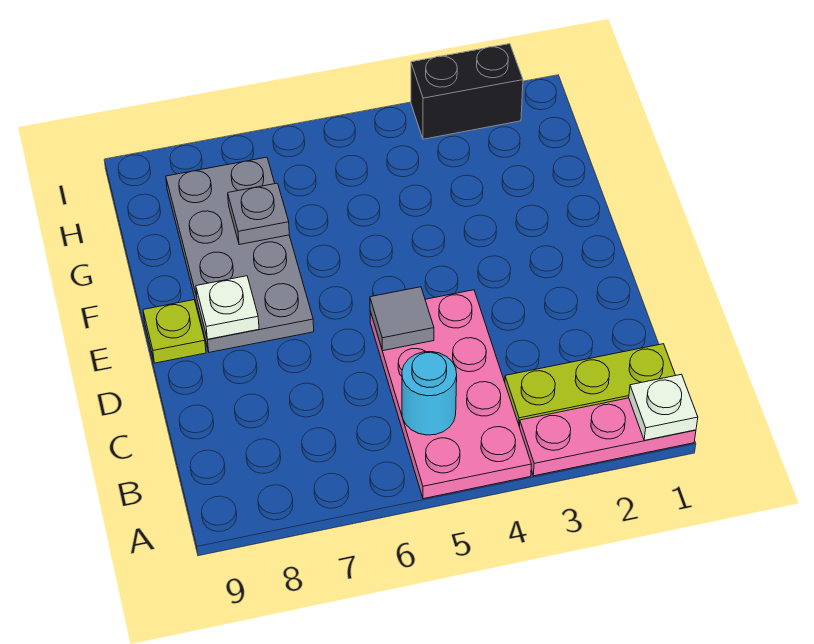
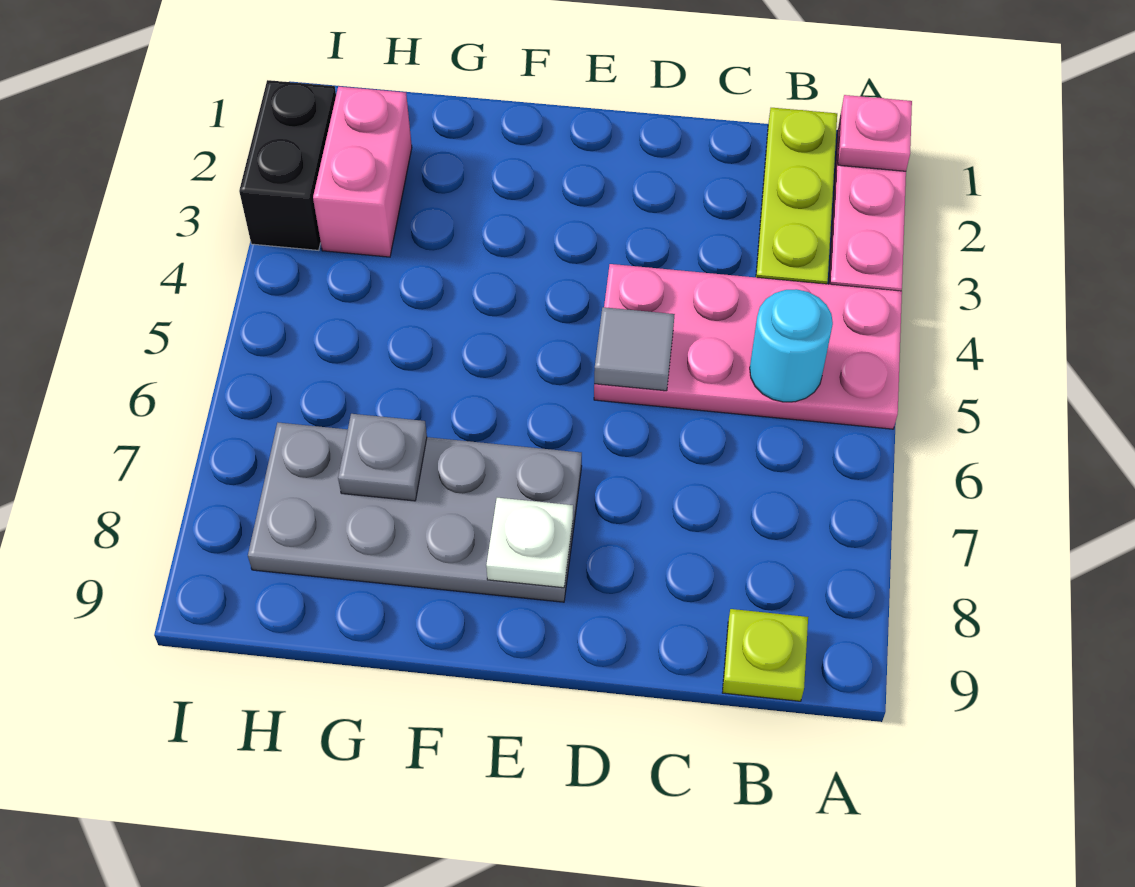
white plate A1 level 2 -> pink plate A1 level 2
lime plate E9 level 1 -> lime plate B9 level 1
none -> pink brick H2:H3 level 1

